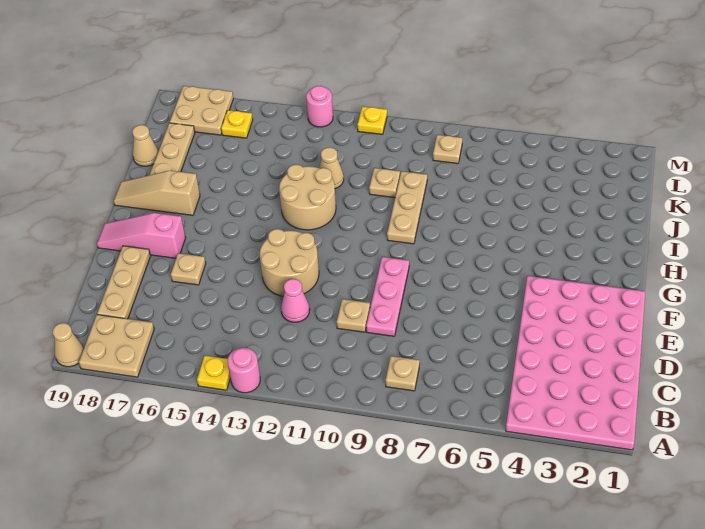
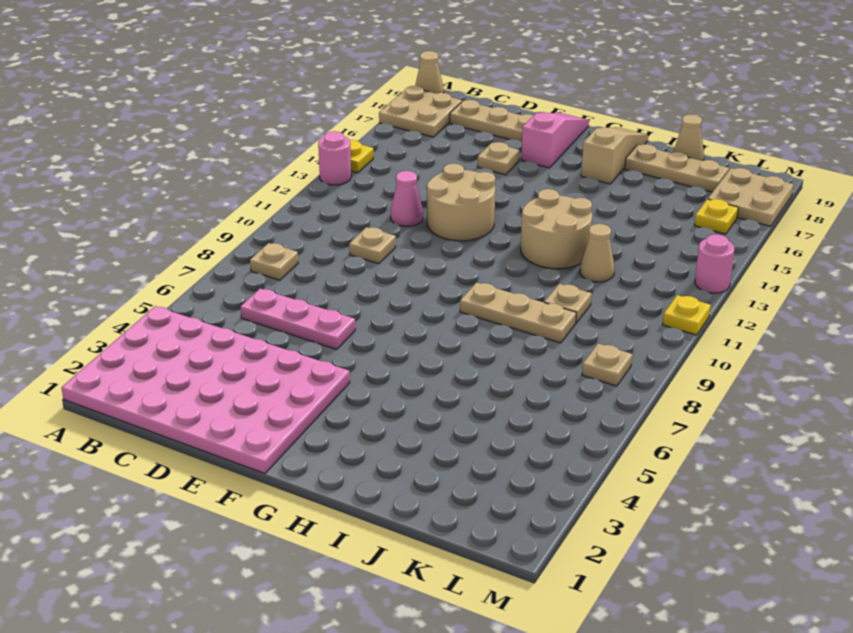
pink plate D9:F9 level 1 -> pink plate C6:E6 level 1

